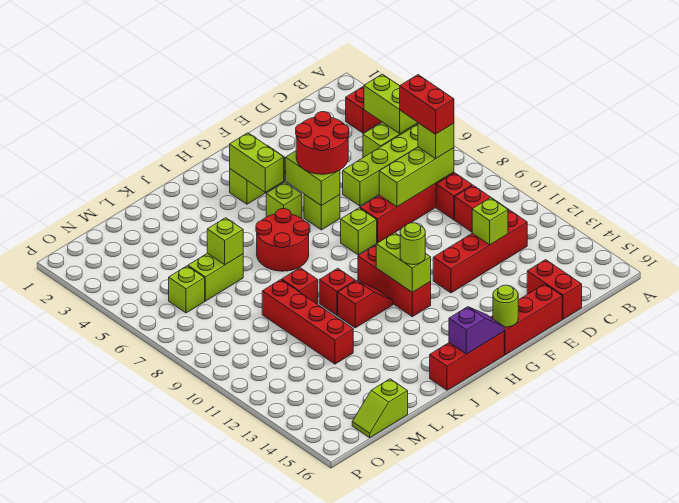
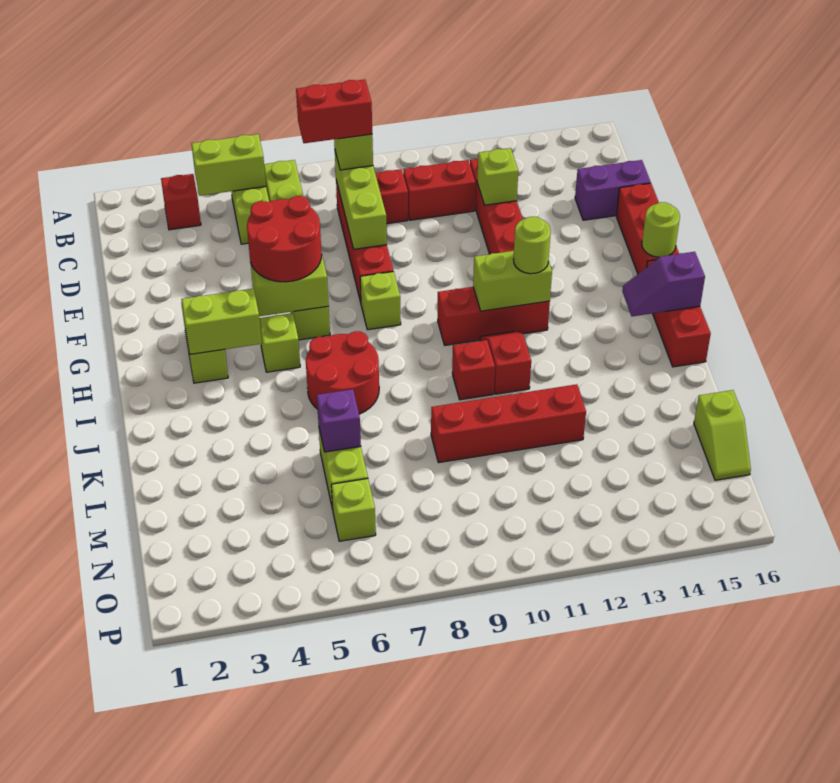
red brick D15:D16 level 1 -> purple brick D15:D16 level 1
purple slope H16:I16 level 2 top I -> purple slope I15:I16 level 2 top 16
red brick K9 level 1 -> none
lime brick L6 level 2 -> purple brick L6 level 2

